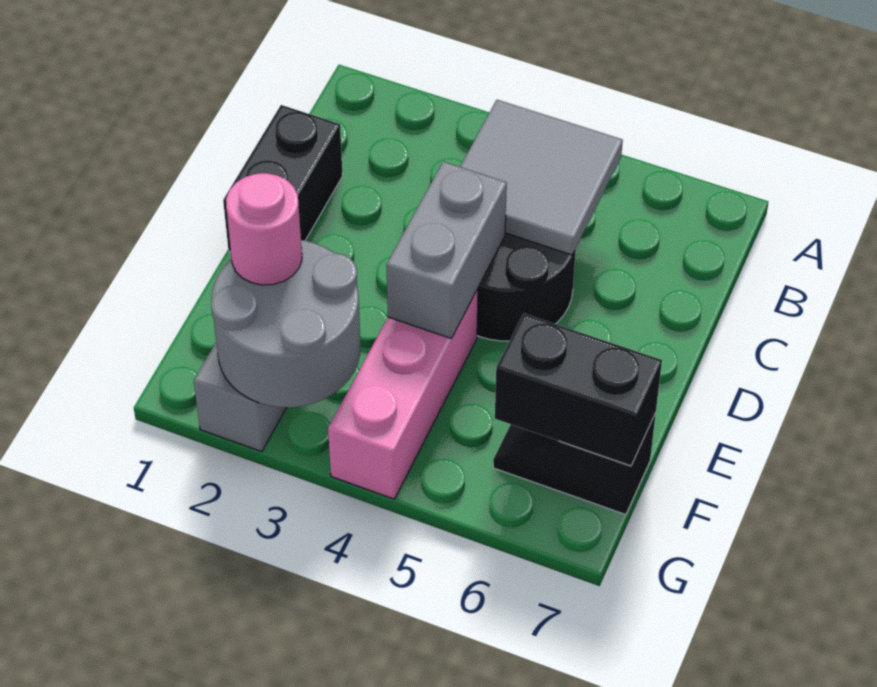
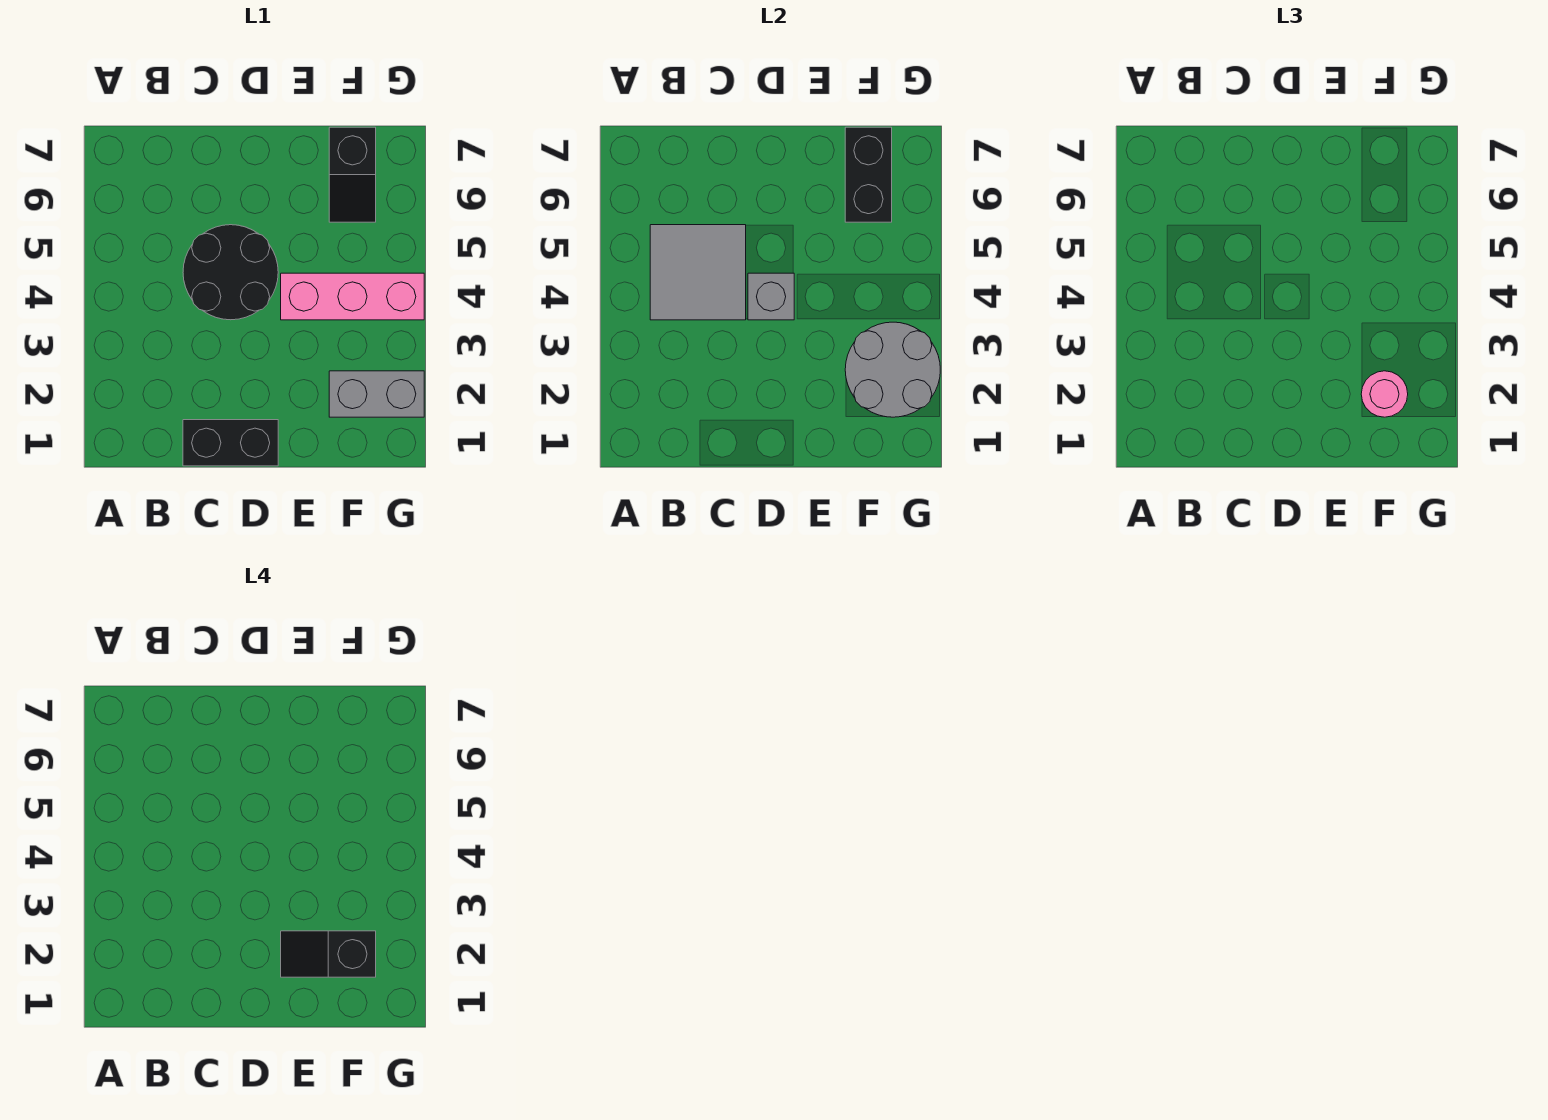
grey brick D4:E4 level 2 -> grey brick D4 level 2
none -> black slope E2:F2 level 4 top F

